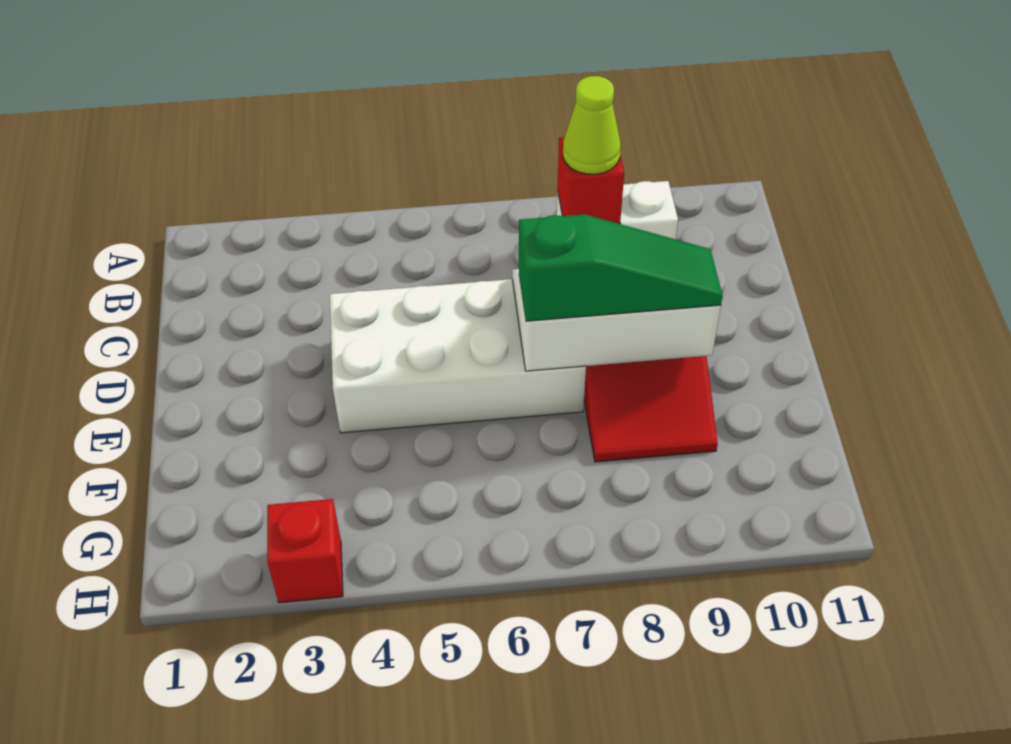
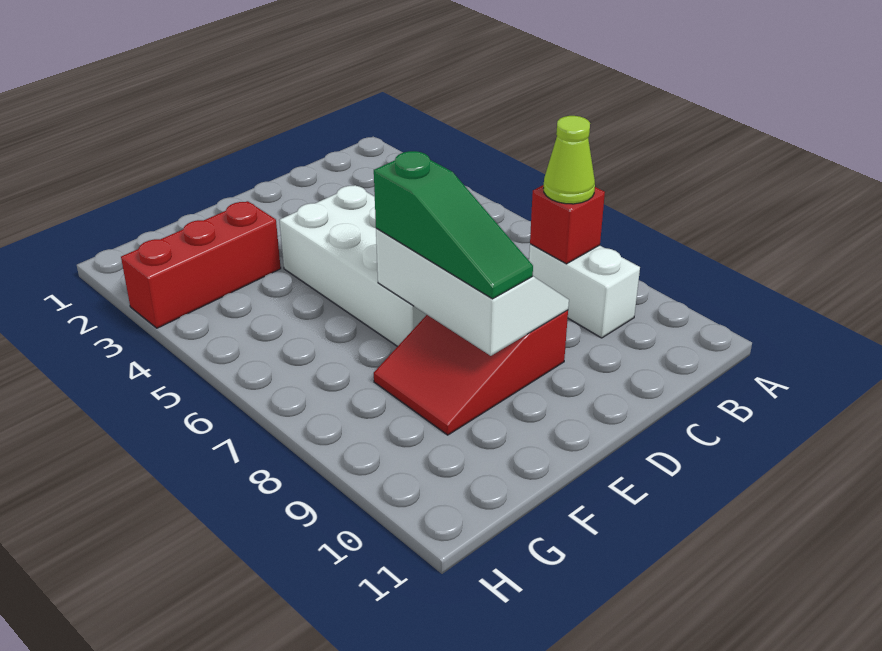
red brick H3 level 1 -> red brick F3:H3 level 1

